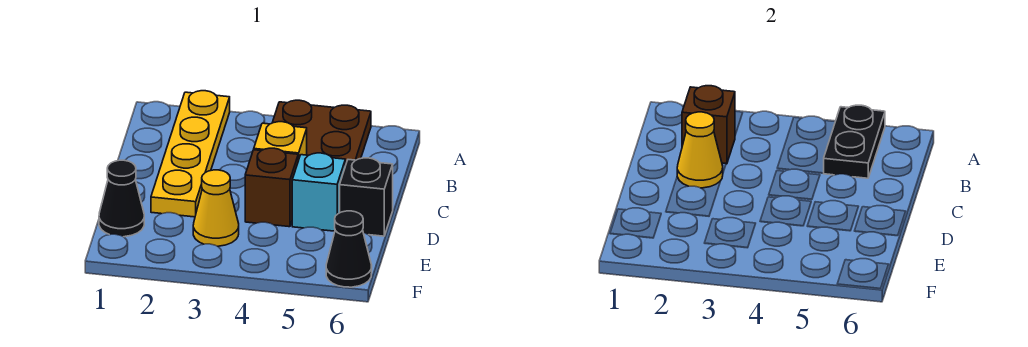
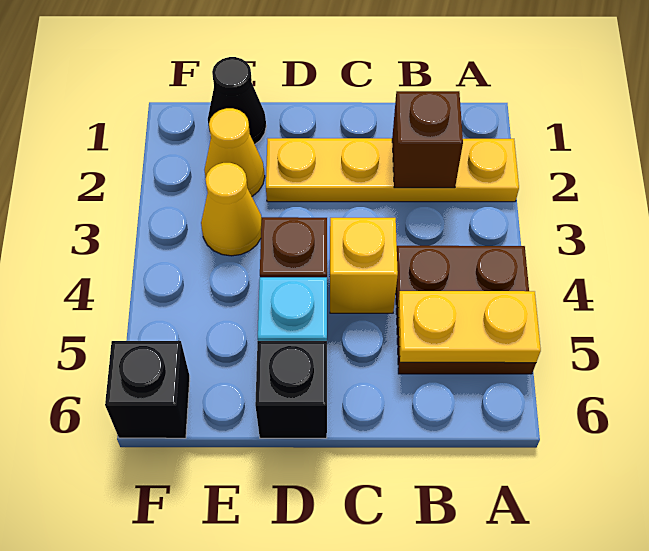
black plate A5:B5 level 2 -> yellow plate A5:B5 level 2
yellow cone C2 level 2 -> yellow cone E2 level 1
black cone F6 level 1 -> black brick F6 level 1

